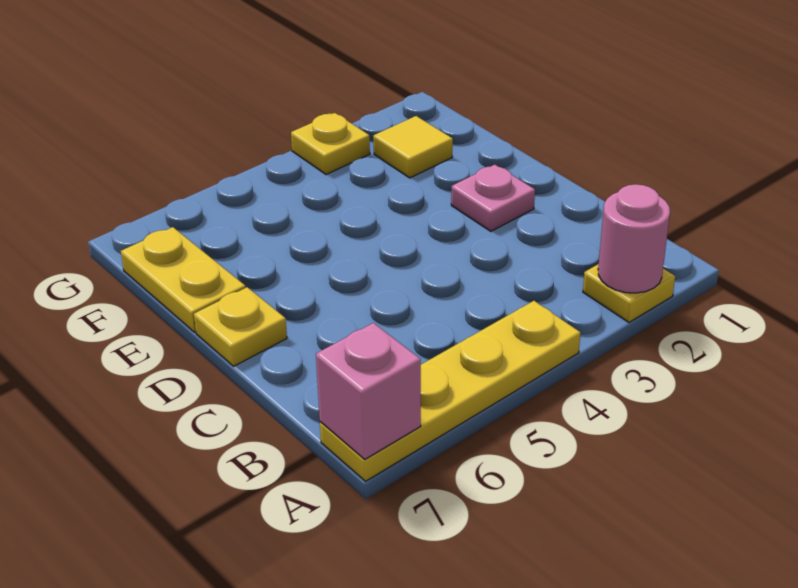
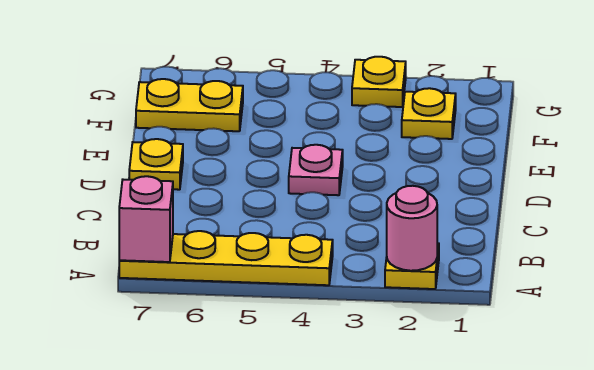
pink plate D2 level 1 -> pink plate D4 level 1
yellow plate E7:F7 level 1 -> yellow plate F6:F7 level 1
yellow tile F2 level 1 -> yellow plate F2 level 1

